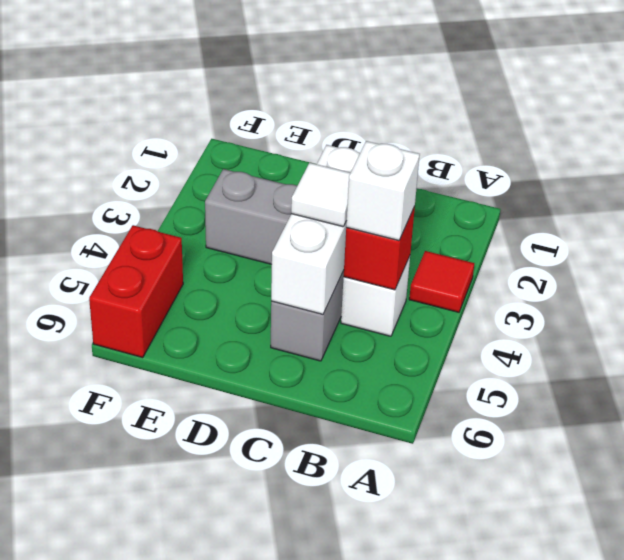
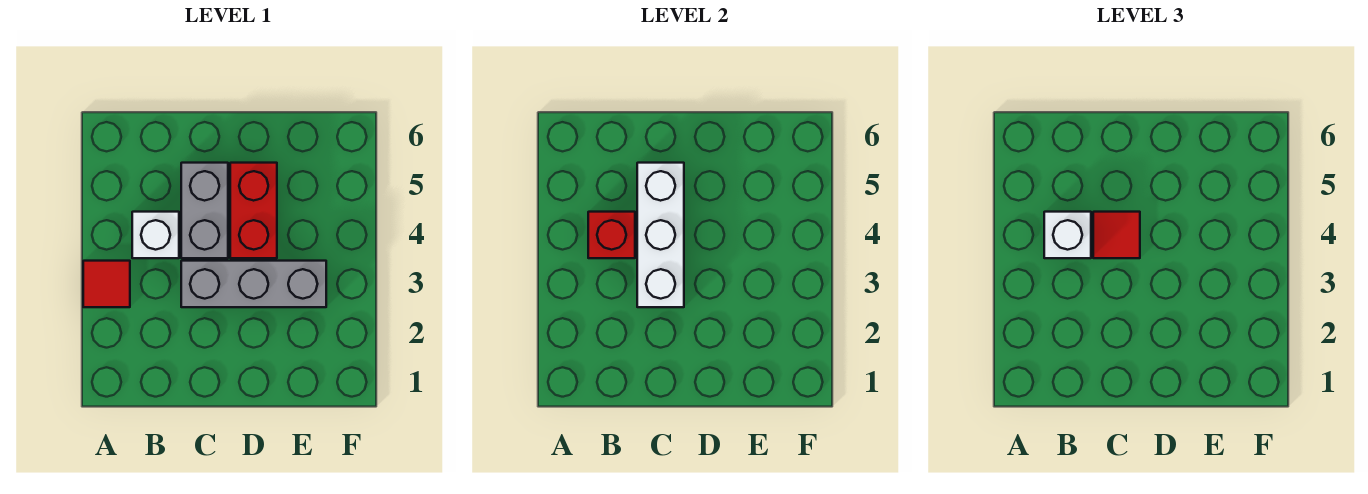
white tile C4 level 3 -> red tile C4 level 3
red brick F5:F6 level 1 -> red brick D4:D5 level 1

